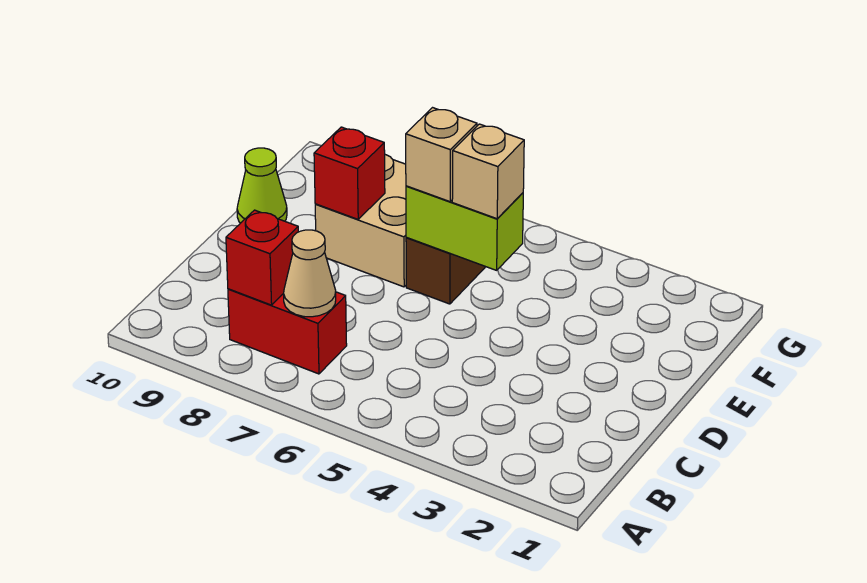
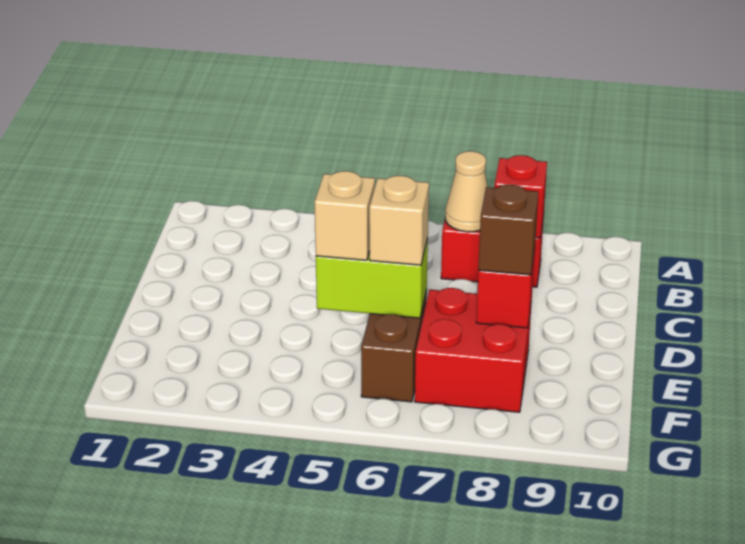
tan brick E7:F8 level 1 -> red brick E7:F8 level 1
none -> brown brick E8 level 3
lime cone E10 level 1 -> none

